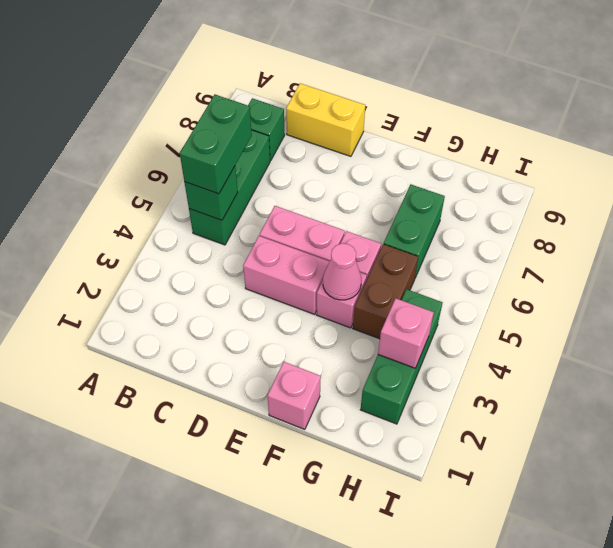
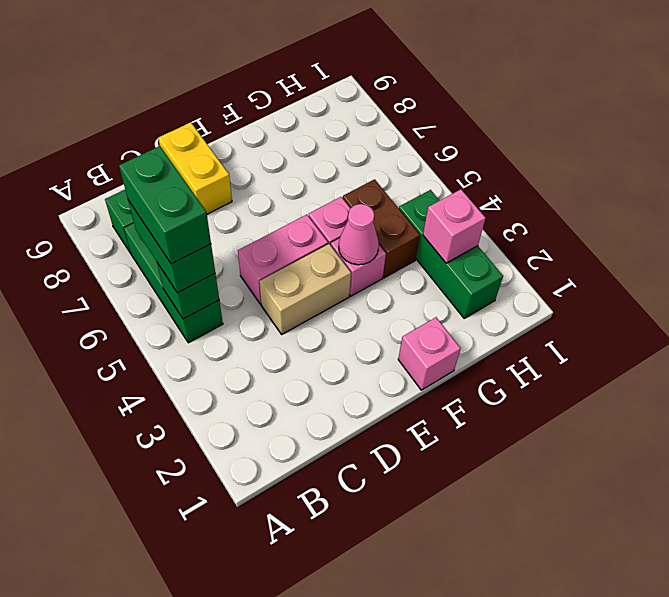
yellow brick C9:D9 level 1 -> yellow brick D8:D9 level 1
pink brick D4:E4 level 1 -> tan brick D4:E4 level 1
green brick G6:G7 level 1 -> green brick B5:B6 level 4

